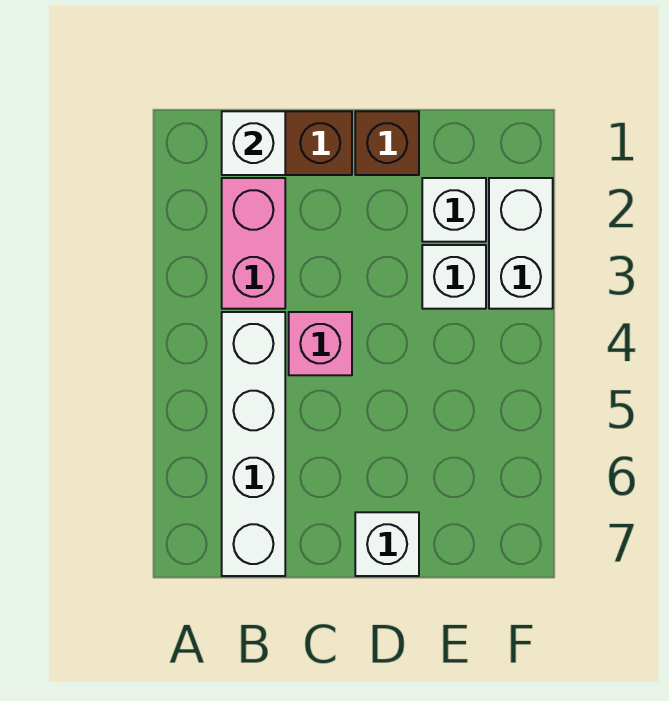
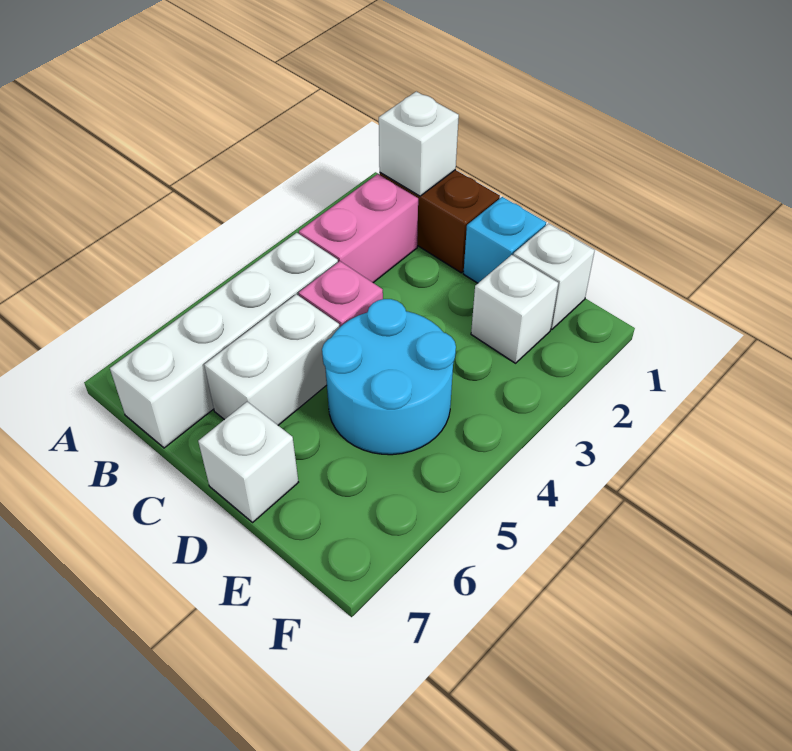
brown brick D1 level 1 -> cyan brick D1 level 1
none -> cyan round brick D4:E5 level 1
white brick E3 level 1 -> white brick E1 level 1
white brick F2:F3 level 1 -> white brick C5:C6 level 1

